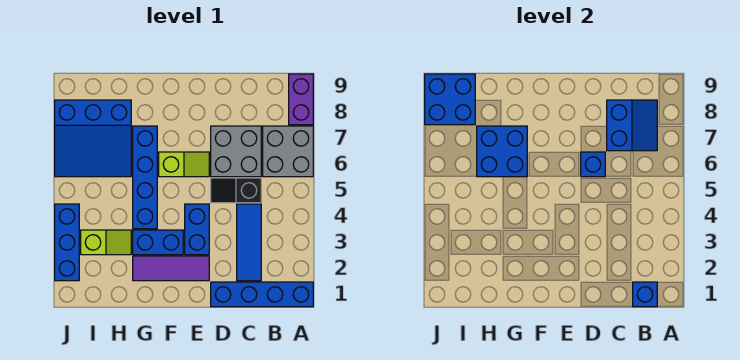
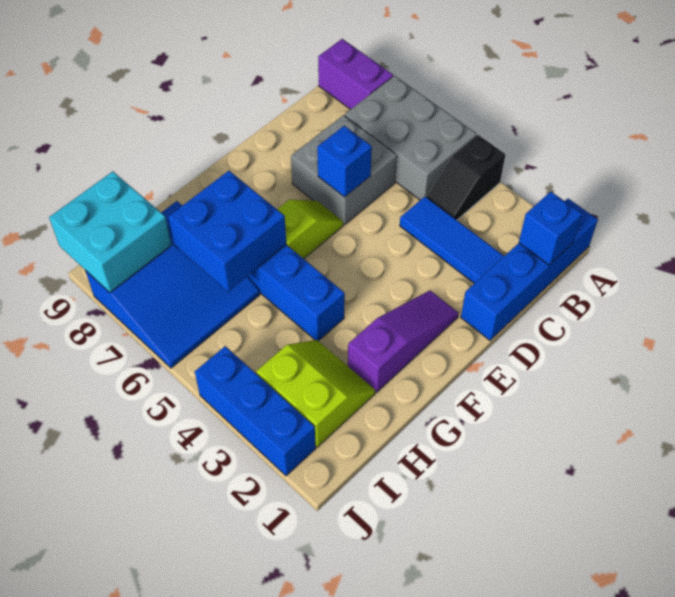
grey brick A6:B7 level 1 -> grey brick A5:B7 level 1
blue slope B7:C8 level 2 top C -> none
black slope C5:D5 level 1 top C -> black slope A4:B4 level 1 top A
purple tile E2:G2 level 1 -> purple slope E2:G2 level 1 top G
blue brick E3:E4 level 1 -> none
blue brick F3:G3 level 1 -> none
lime slope H3:I3 level 1 top I -> lime slope H2:I3 level 1 top I
blue brick I8:J9 level 2 -> cyan brick I8:J9 level 2

